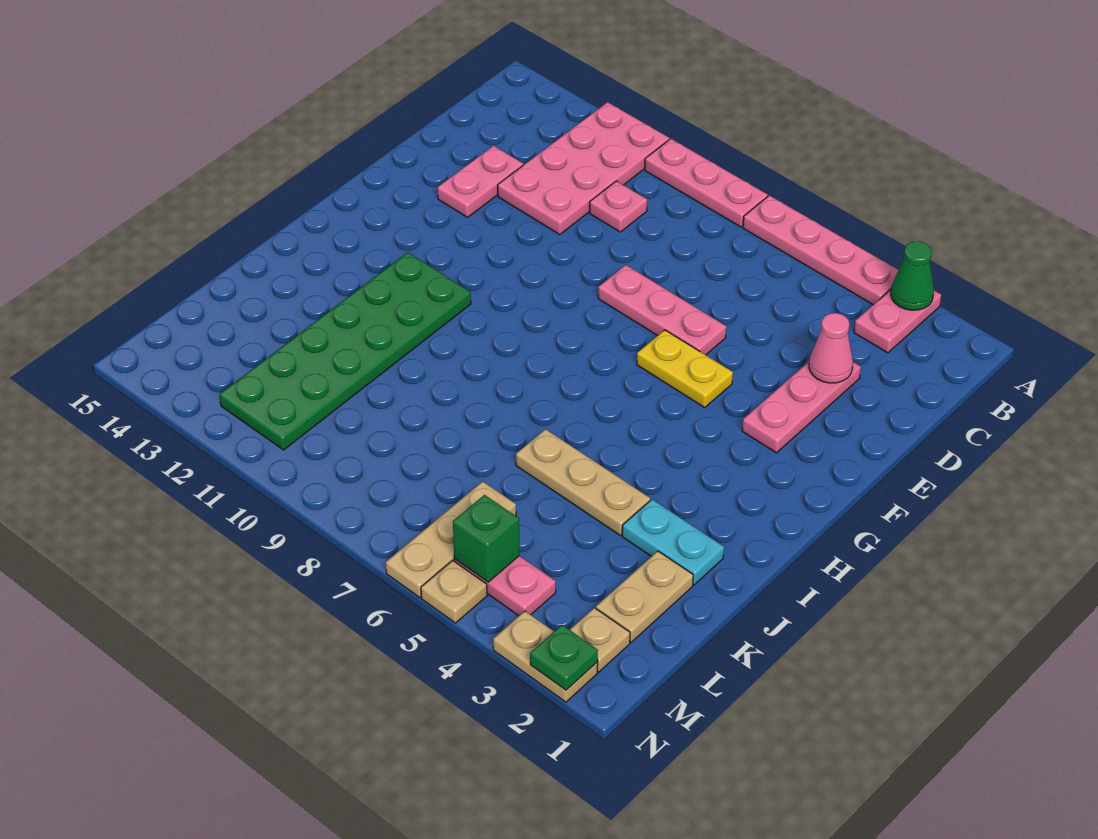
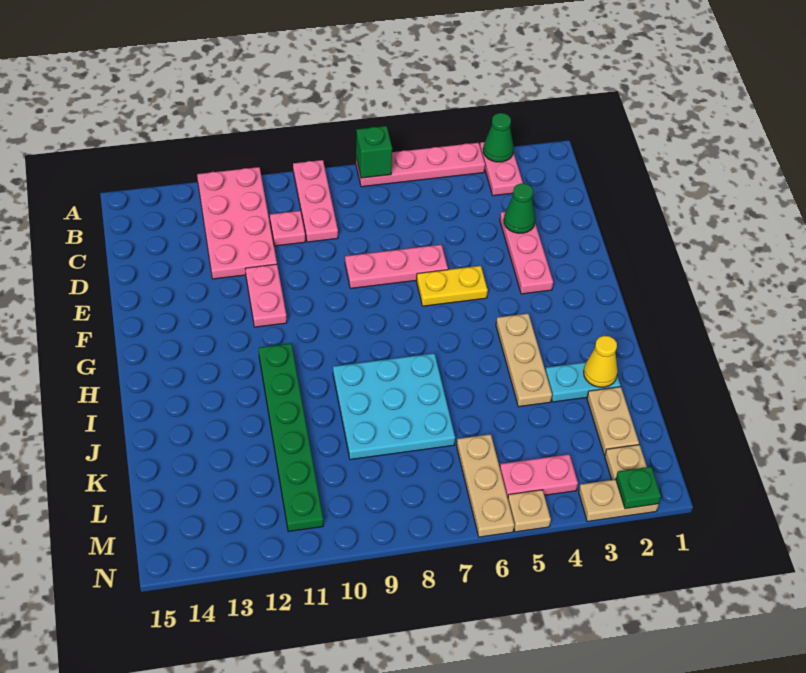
pink plate A8:A10 level 1 -> pink plate A9:C9 level 1
pink cone D3 level 2 -> green cone D3 level 2
pink plate D13:E13 level 1 -> pink plate E11:F11 level 1
green plate H11:M12 level 1 -> green plate H11:M11 level 1
none -> cyan plate I7:K9 level 1
none -> yellow cone J2 level 2
tan plate J4:J6 level 1 -> tan plate H4:J4 level 1
green brick M5 level 2 -> green brick A7 level 2

